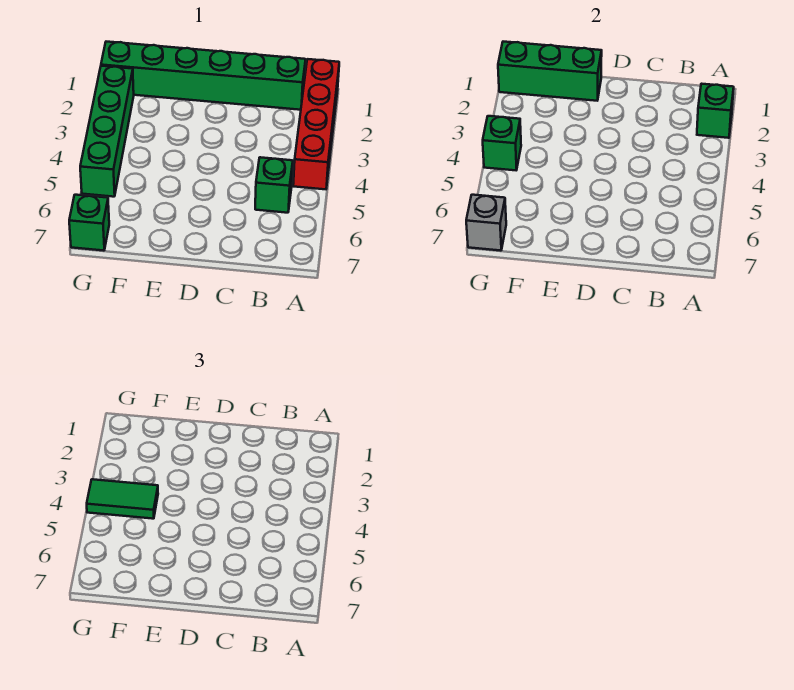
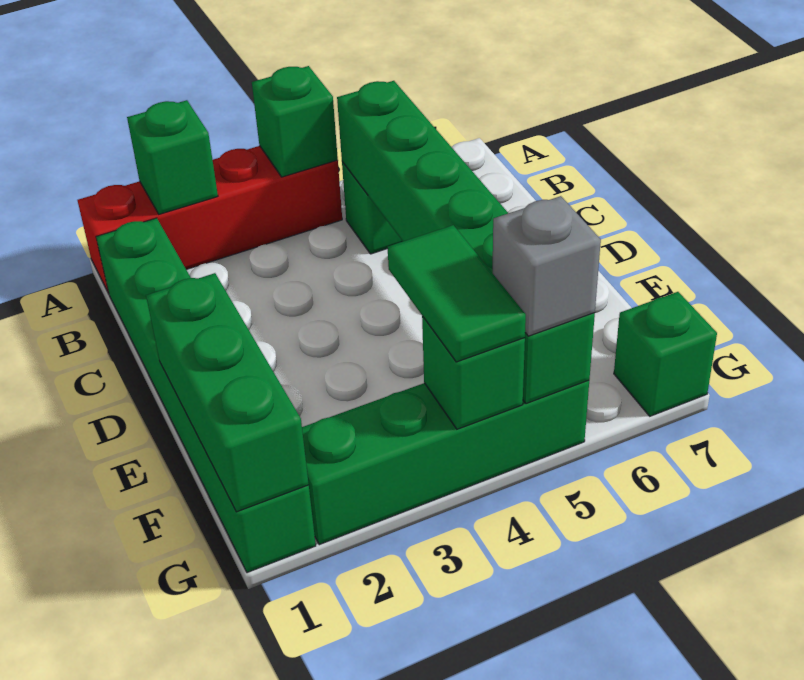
none -> green brick A4 level 2
none -> green brick B5:G5 level 2
grey brick G7 level 2 -> grey brick G5 level 3

